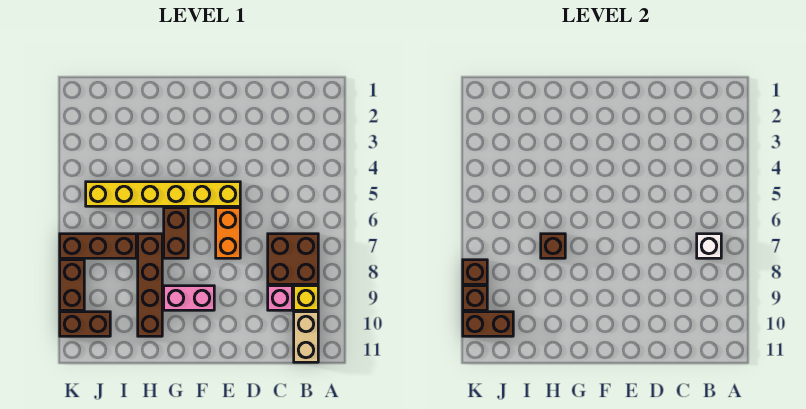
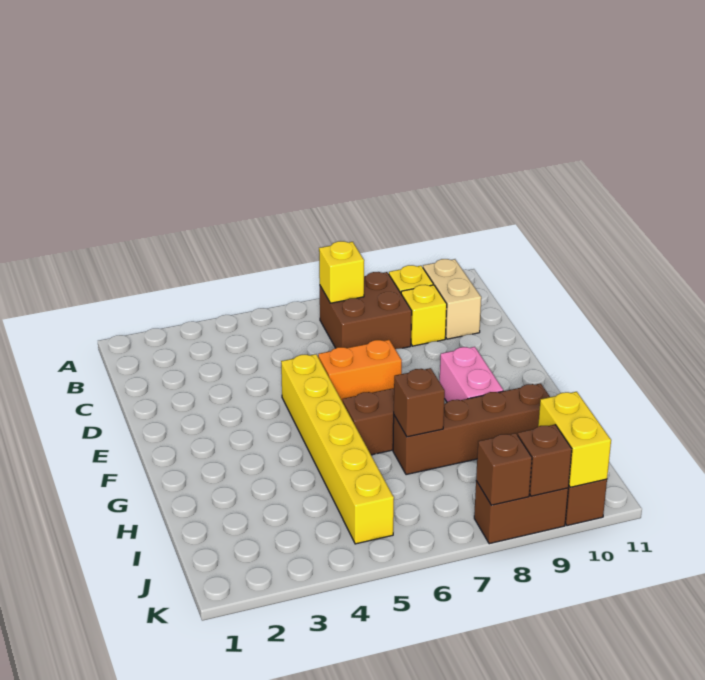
white brick B7 level 2 -> yellow brick B7 level 2
tan brick B10:B11 level 1 -> tan brick B10:C10 level 1
pink brick C9 level 1 -> yellow brick C9 level 1
brown brick I7:K7 level 1 -> none
brown brick J10:K10 level 2 -> yellow brick J10:K10 level 2

